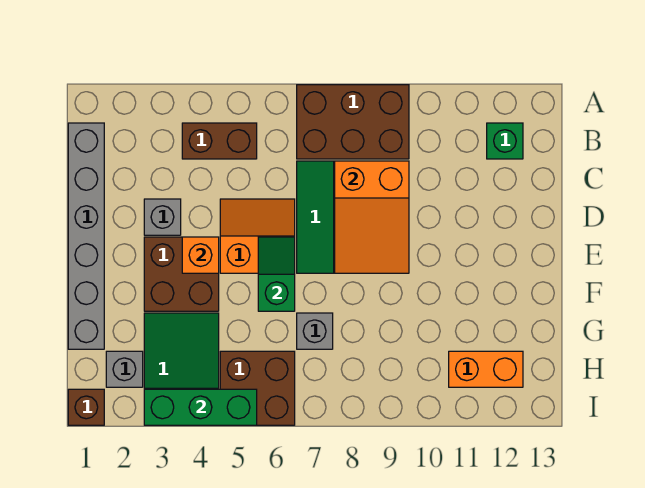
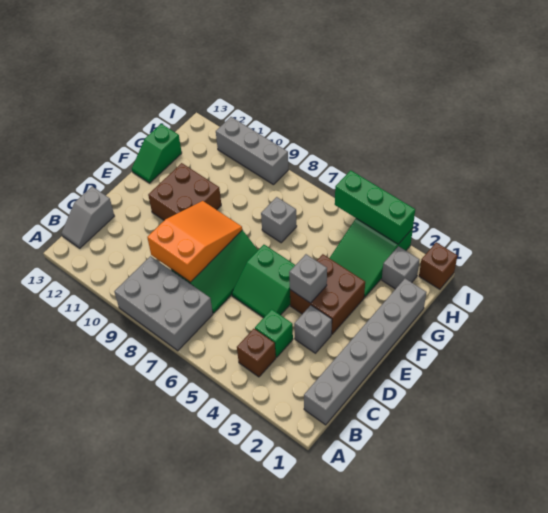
brown brick A7:B9 level 1 -> grey brick A7:B9 level 1
brown brick B4:B5 level 1 -> brown brick B4 level 1
green brick B12 level 1 -> green brick C4 level 1
none -> grey slope B13:C13 level 1 top C
orange slope D5:E6 level 1 top E -> green slope D5:E6 level 1 top E
orange brick E4 level 2 -> grey brick E4 level 2
green slope E6:F6 level 2 top F -> green slope F13:G13 level 1 top G
brown brick H5:I6 level 1 -> brown brick E10:F11 level 1
orange brick H11:H12 level 1 -> none
none -> grey brick I9:I11 level 1

